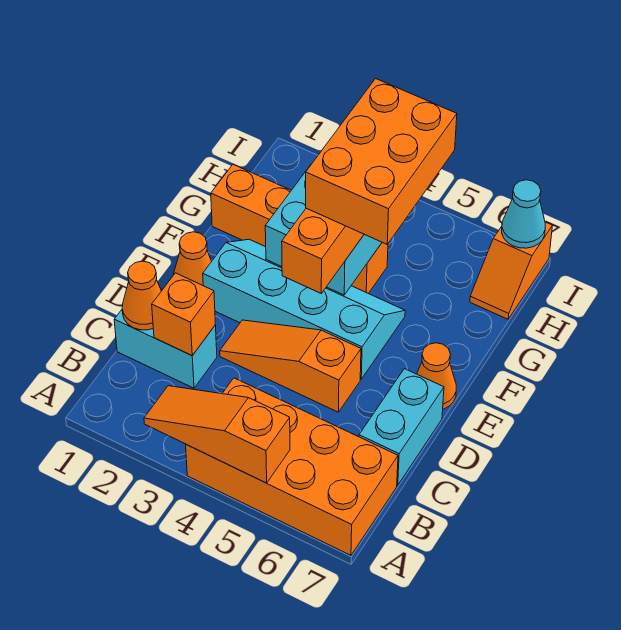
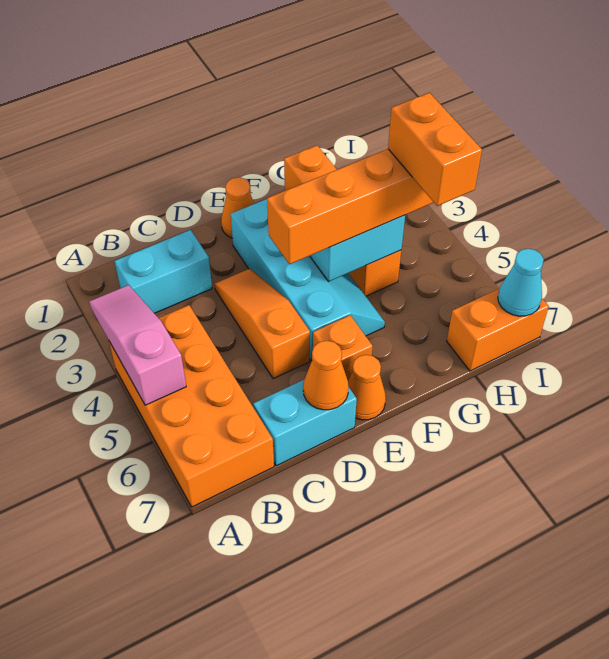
orange slope A3:A5 level 2 top 5 -> pink slope A3:A5 level 2 top 5
cyan brick C1:C2 level 1 -> cyan brick B2:C2 level 1
orange cone C1 level 2 -> orange cone D7 level 2
orange brick C2 level 2 -> orange brick E6 level 1
orange brick F4:H5 level 4 -> orange brick H4:H5 level 4
orange slope H7:I7 level 1 top I -> orange brick H7:I7 level 1

